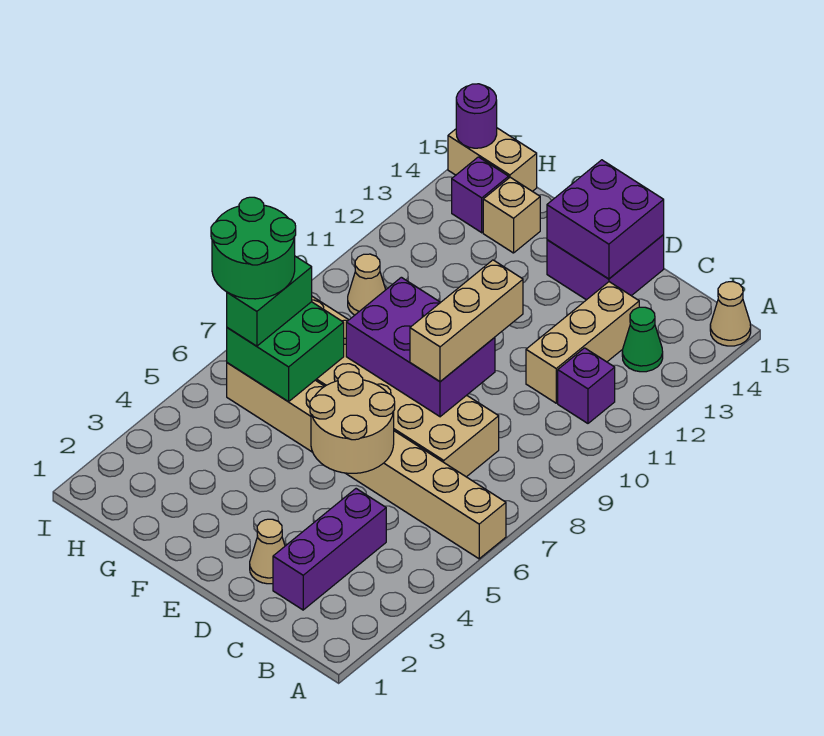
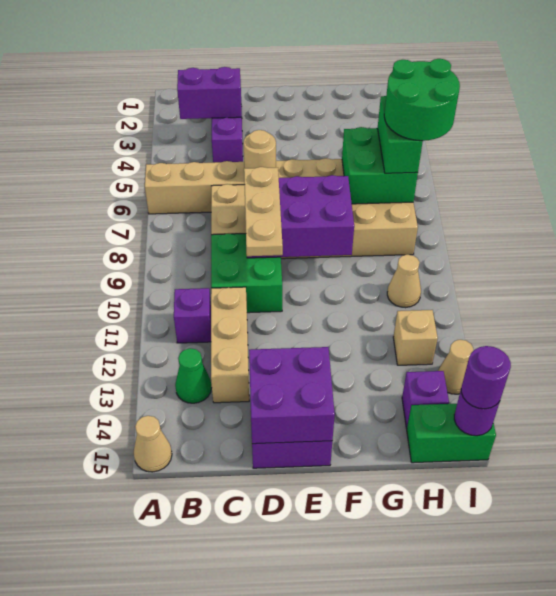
none -> purple brick B3:C3 level 2
none -> green brick C9:D10 level 1
tan cone D2 level 1 -> tan cone I13 level 1
tan round brick D5:E6 level 2 -> tan round brick D6 level 2
tan brick D8:D10 level 3 -> tan plate D8:D10 level 3
tan brick G14 level 1 -> tan brick H12 level 1
tan brick H15:I15 level 1 -> green brick H15:I15 level 1
none -> purple round brick I15 level 3

